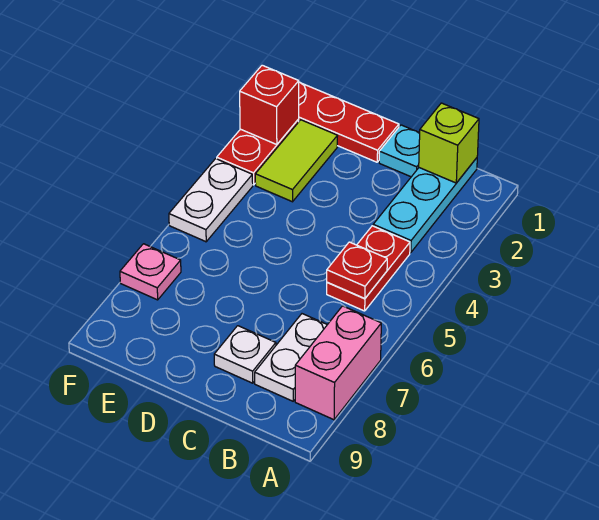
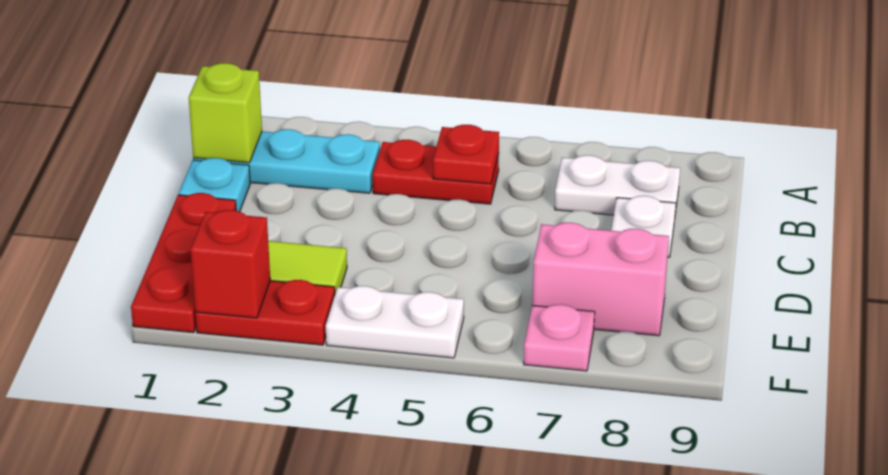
pink brick A7:A8 level 1 -> pink brick E7:E8 level 1

